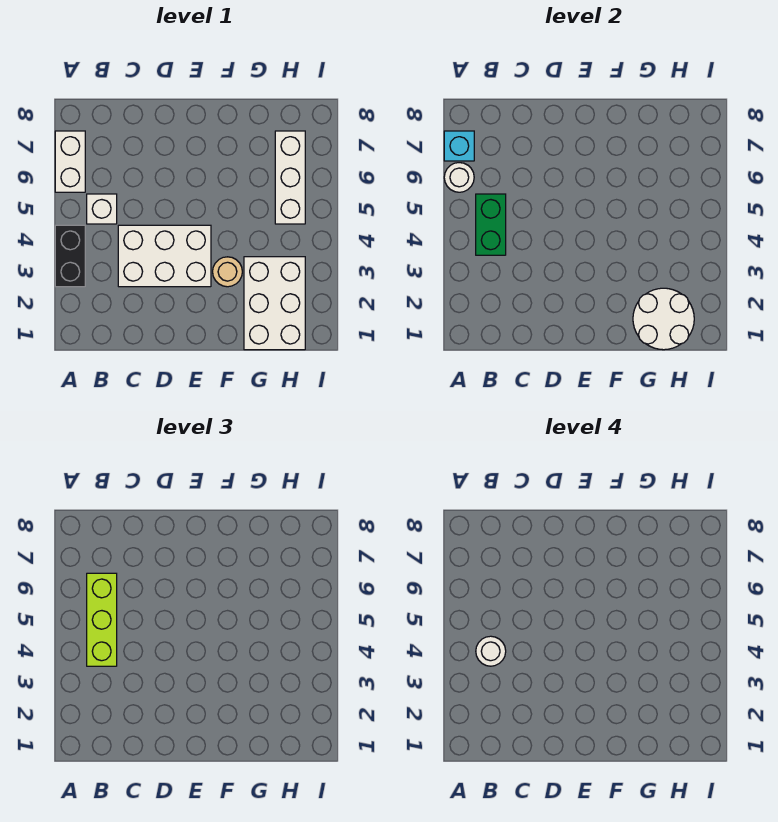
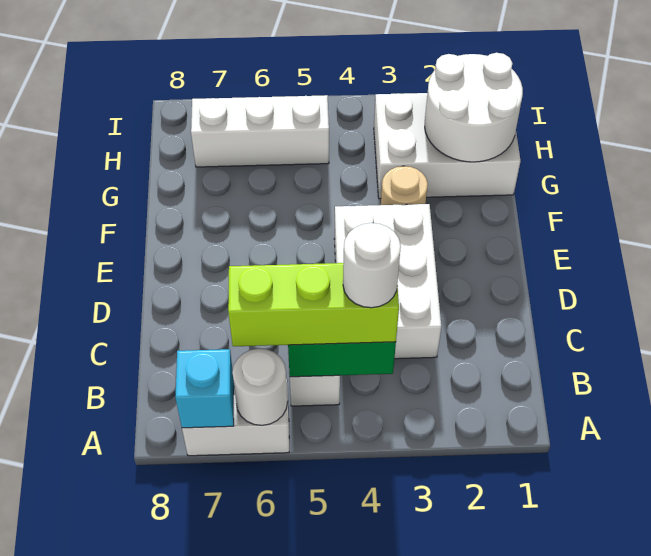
black brick A3:A4 level 1 -> none

